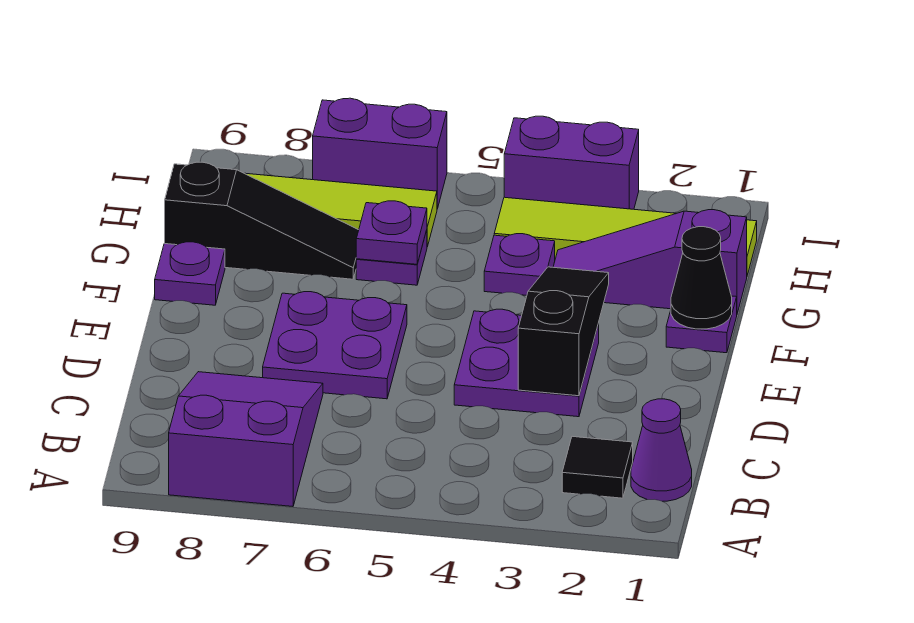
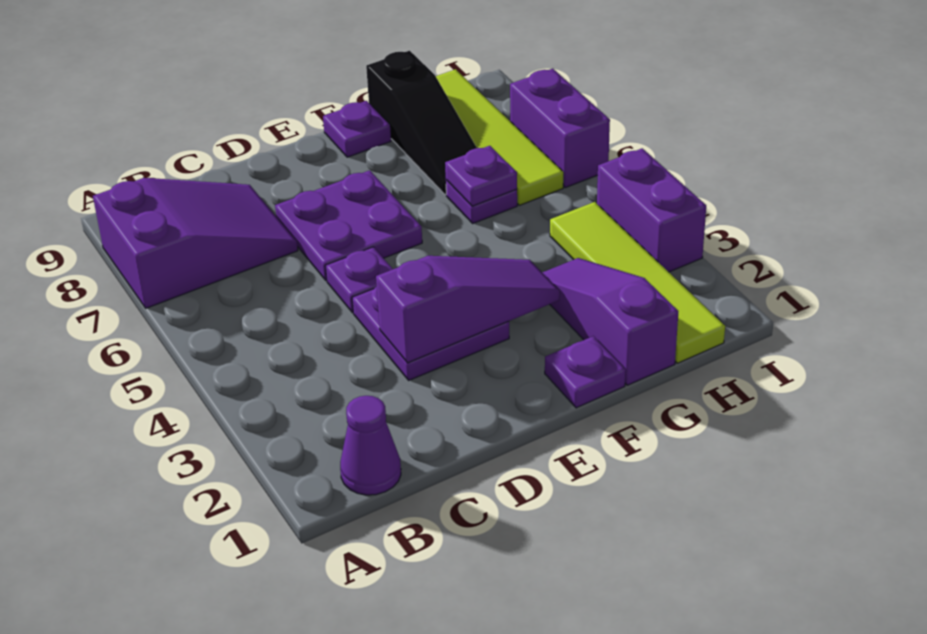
black tile B2 level 1 -> none
black slope D3:F3 level 2 top D -> purple slope D3:F3 level 2 top D
black cone F1 level 2 -> none
purple plate G4 level 1 -> purple plate D5 level 1

